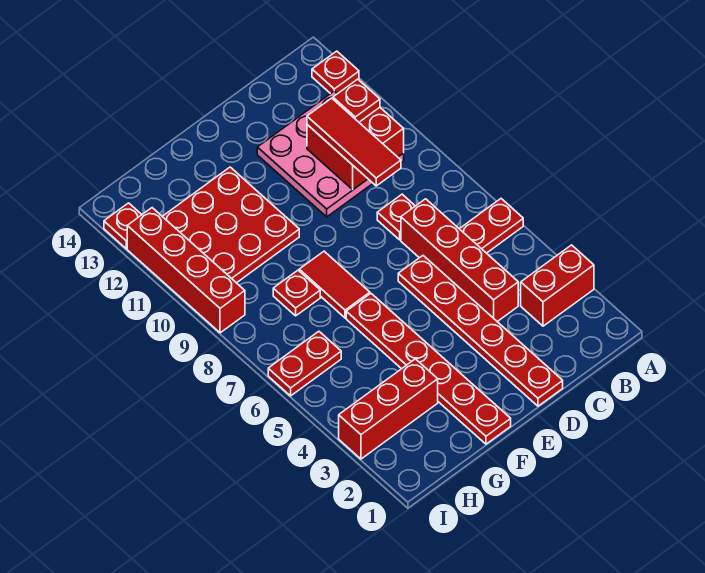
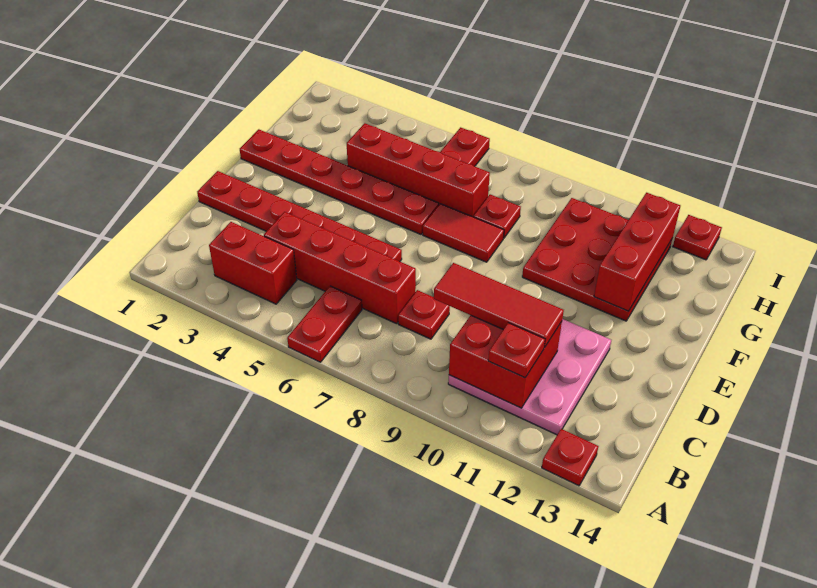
red brick A3:B3 level 1 -> red brick B3:B4 level 1
red brick G3:I3 level 1 -> red brick F12:H12 level 2
red brick I9:I12 level 1 -> red brick G4:G7 level 1

